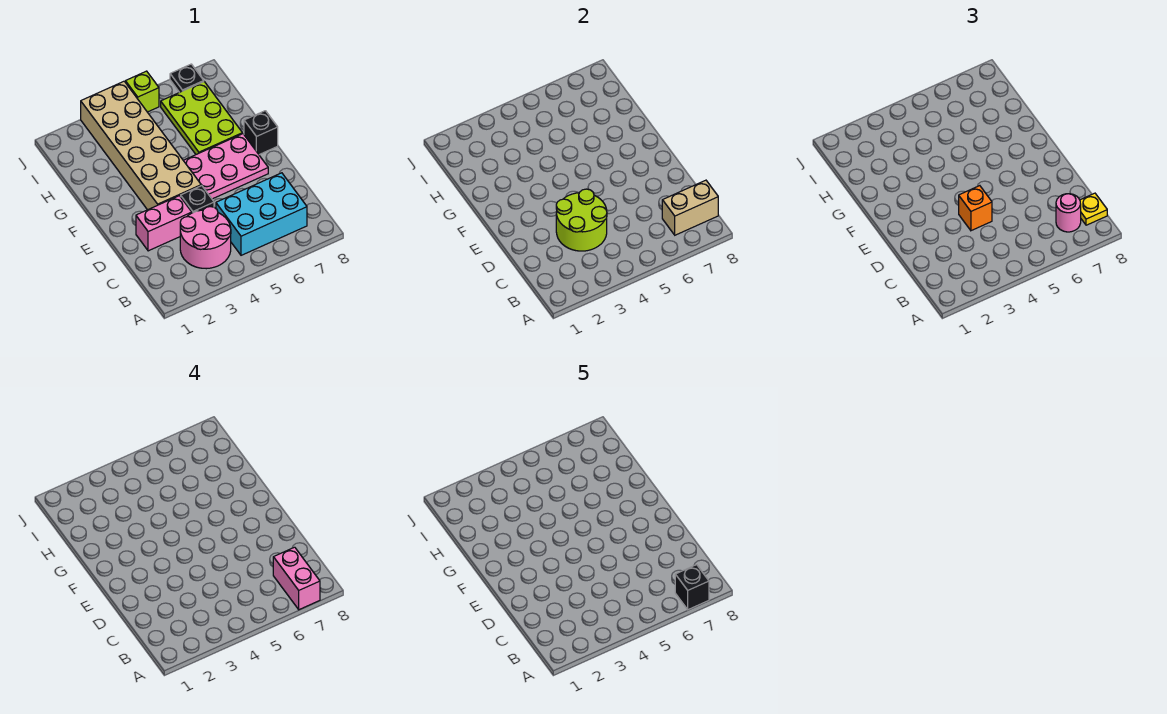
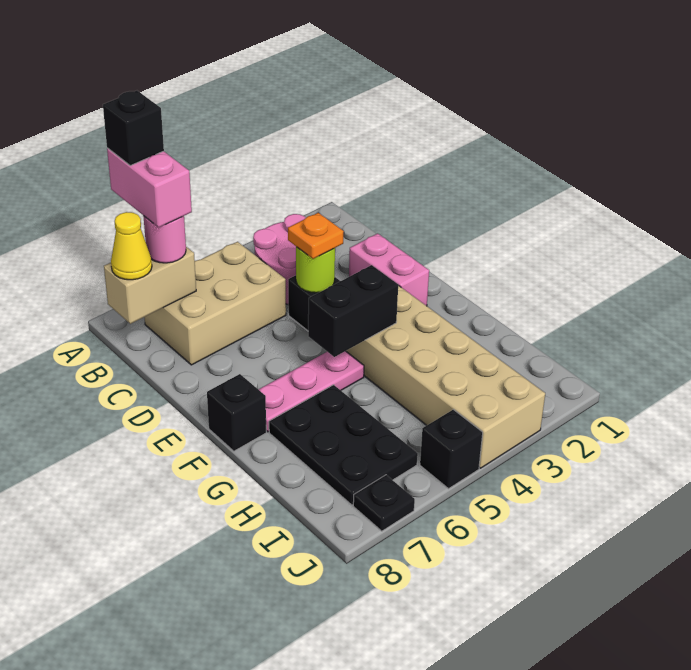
cyan brick B5:C7 level 1 -> tan brick B5:C7 level 1
yellow plate B8 level 3 -> yellow cone B8 level 3
lime round brick C3:D4 level 2 -> lime round brick D4 level 2
pink brick D2:D3 level 1 -> pink brick D2:E2 level 1
orange brick D4 level 3 -> orange plate D4 level 3
pink plate E5:F7 level 1 -> pink plate F5:F7 level 1
none -> black brick F4:F5 level 2
lime plate G6:I7 level 1 -> black plate G6:I7 level 1
lime brick J5 level 1 -> black brick J5 level 1

